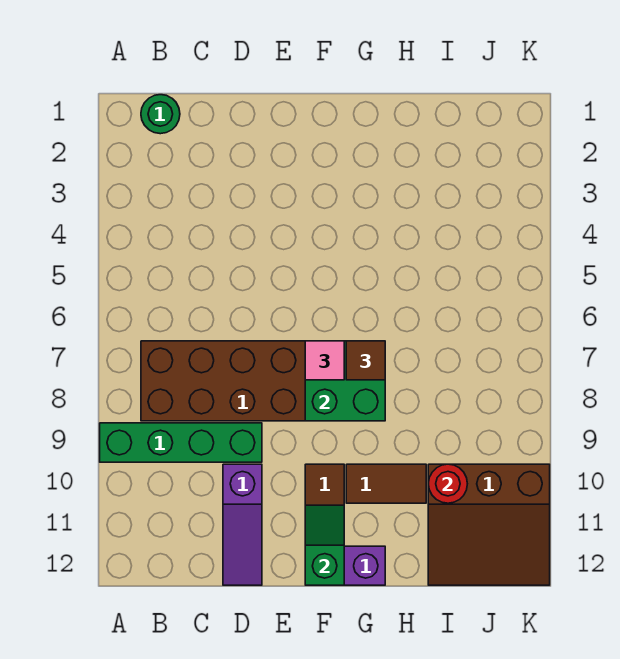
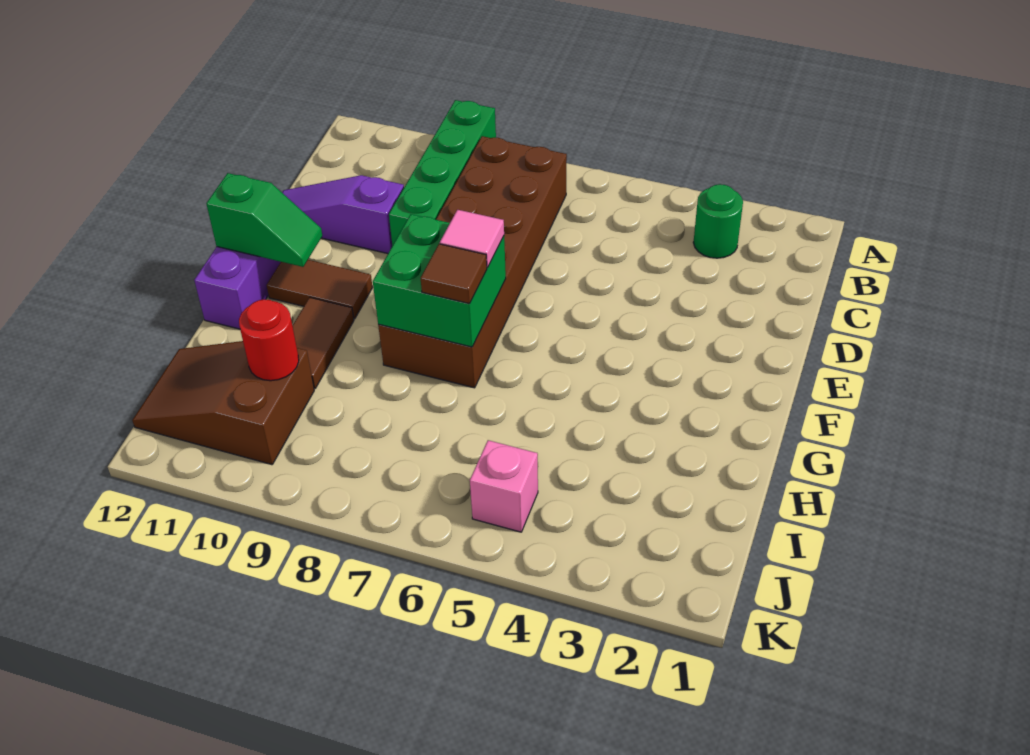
green round brick B1 level 1 -> green round brick B3 level 1
brown slope I10:K12 level 1 top 10 -> brown slope I10:J12 level 1 top 10
none -> pink brick J5 level 1

